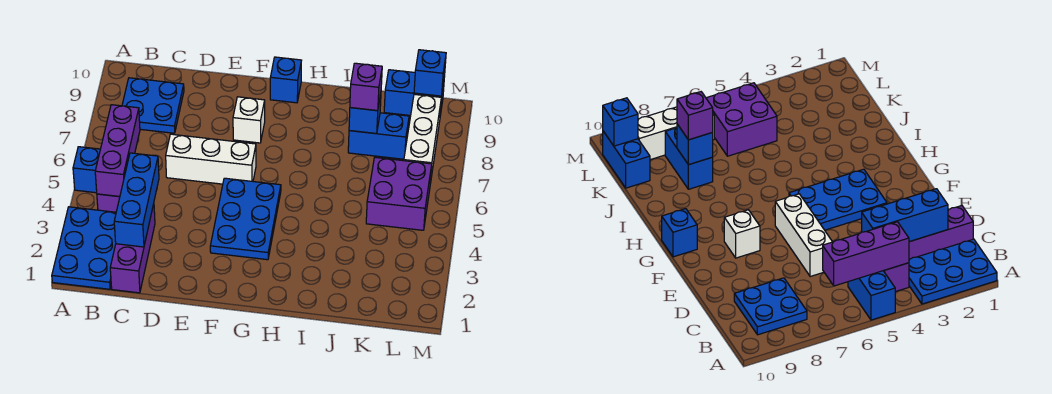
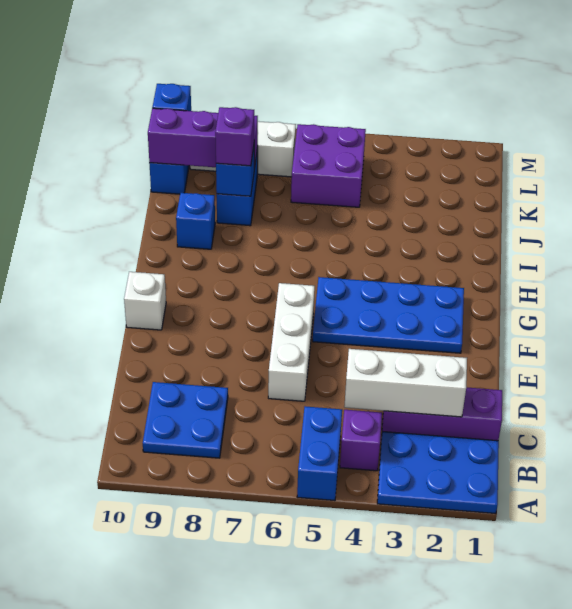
purple brick B4:B6 level 2 -> purple brick K8:K10 level 2
blue brick C2:C4 level 2 -> white brick C2:C4 level 2
blue plate F3:G5 level 1 -> blue plate F2:G5 level 1
white brick F8 level 1 -> white brick F10 level 1
blue brick G10 level 1 -> blue brick I9 level 1

